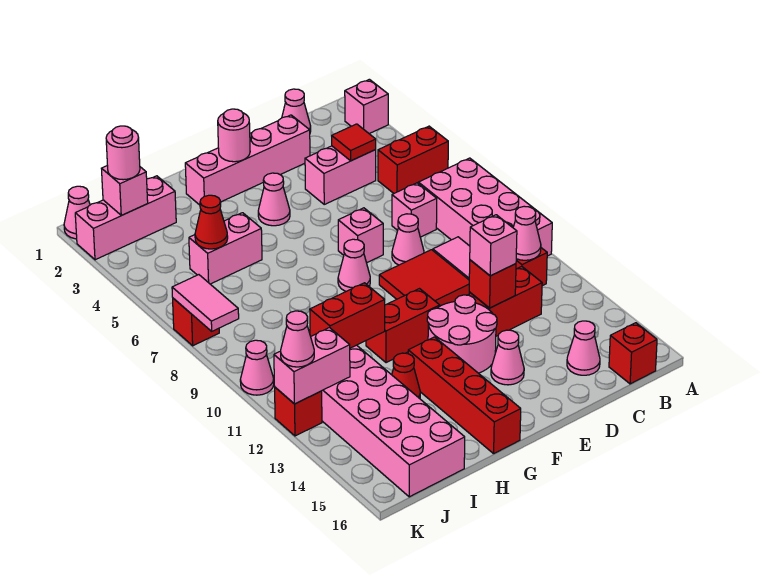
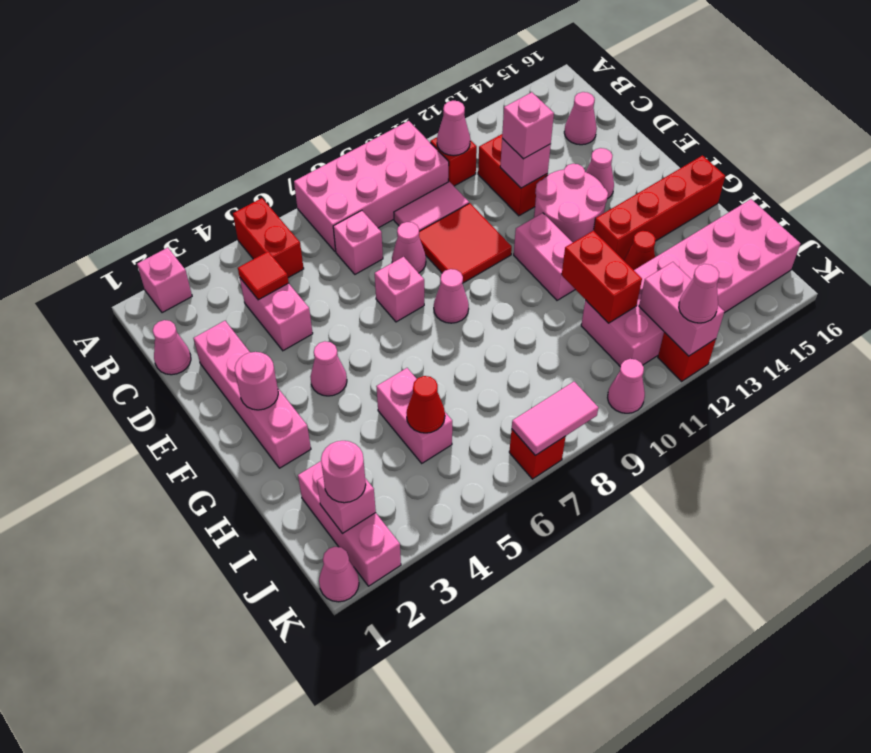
red brick B16 level 1 -> none
red brick D12 level 2 -> pink brick D12 level 2
red brick F11:G11 level 1 -> pink brick F11:G11 level 1

